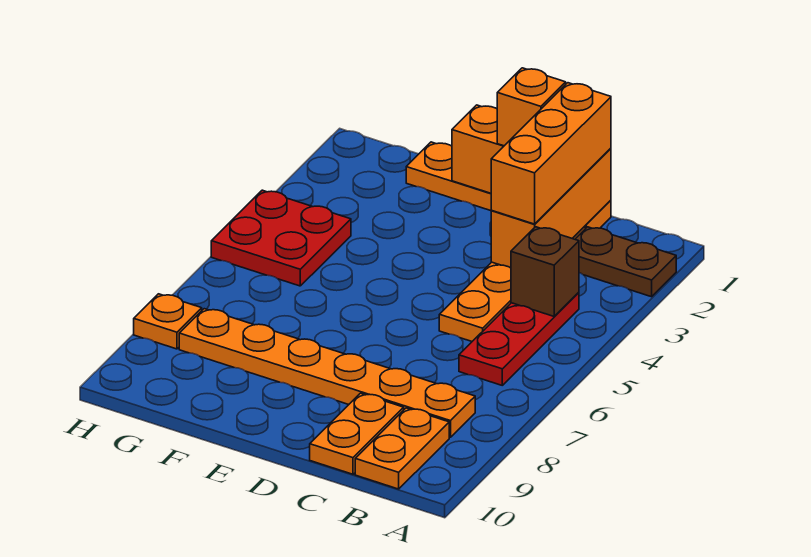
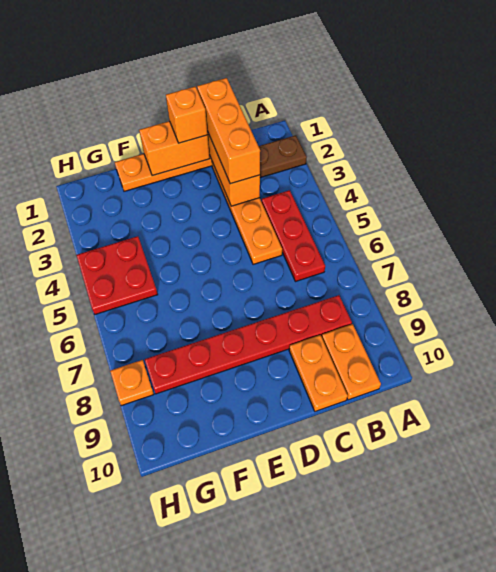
brown brick B4 level 2 -> none
orange plate B8:G8 level 1 -> red plate B8:G8 level 1

